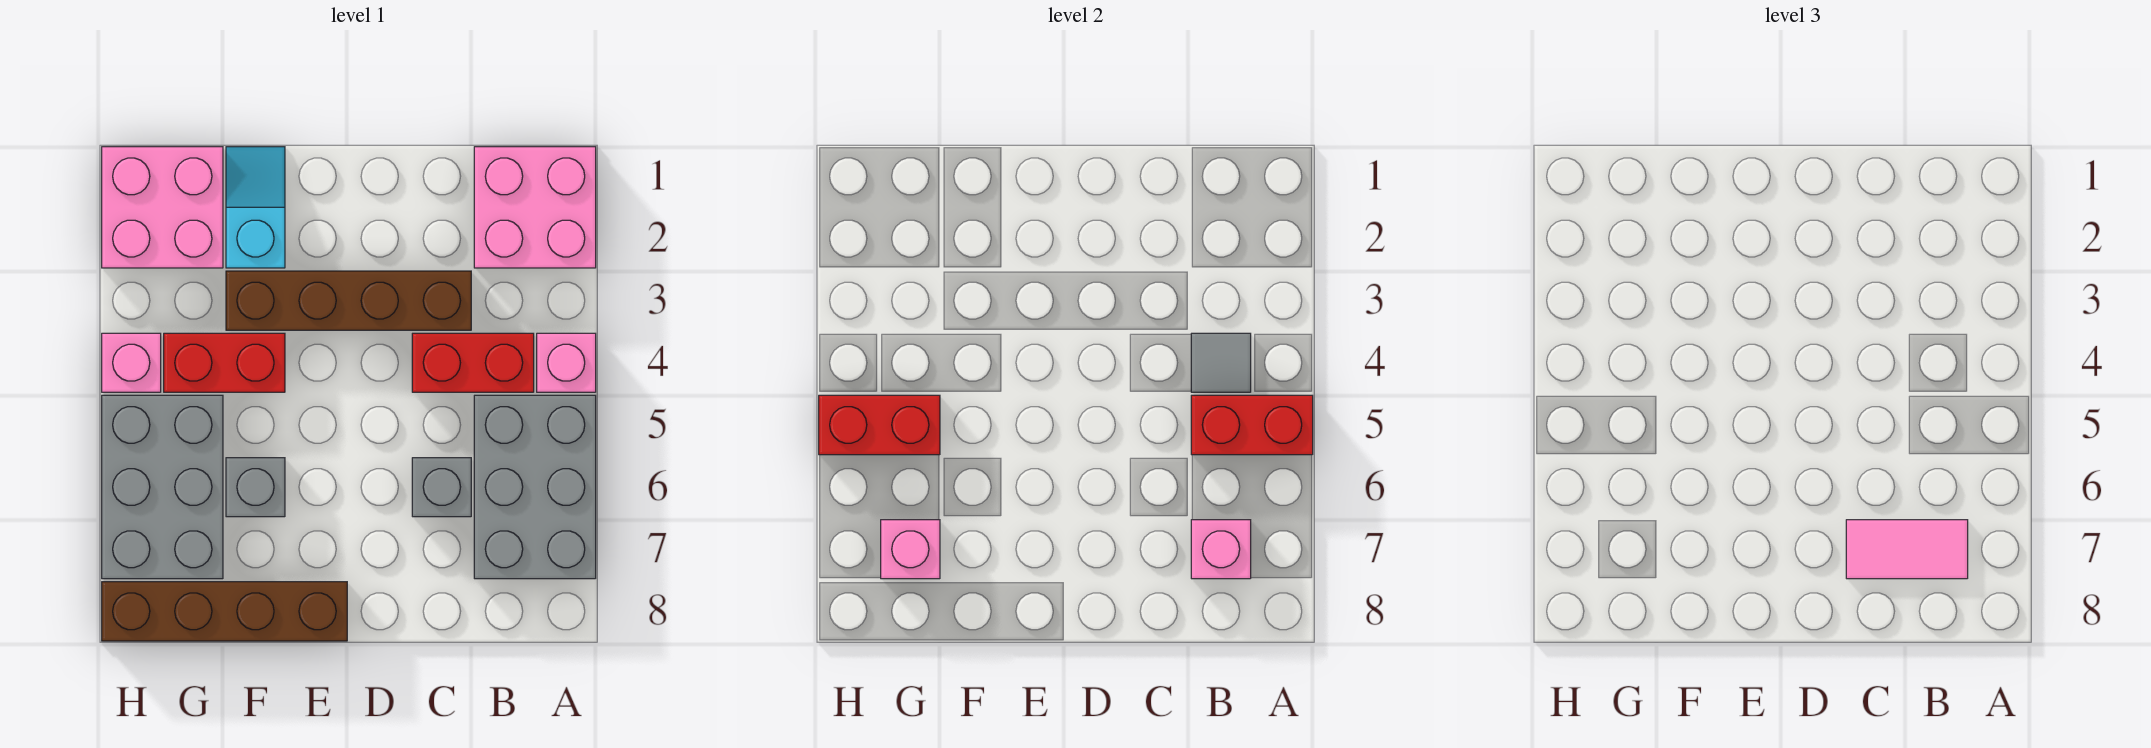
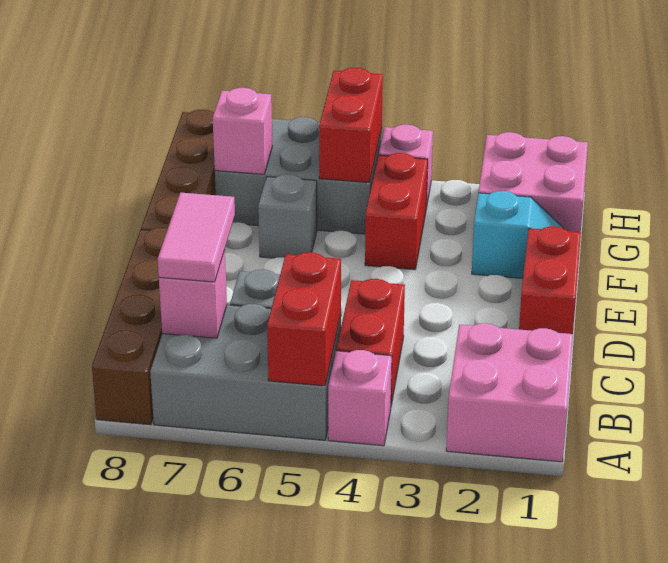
grey tile B4 level 2 -> none
brown brick C3:F3 level 1 -> brown brick A8:D8 level 1
none -> red brick D1:E1 level 1

